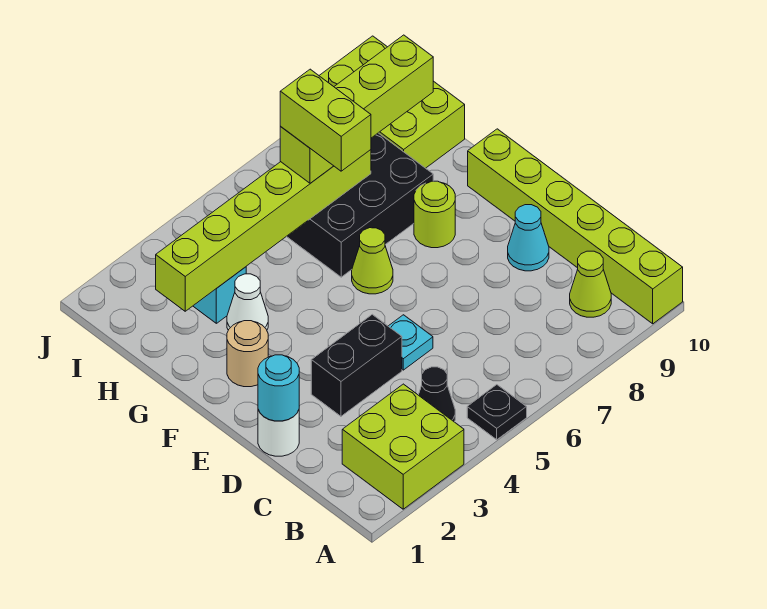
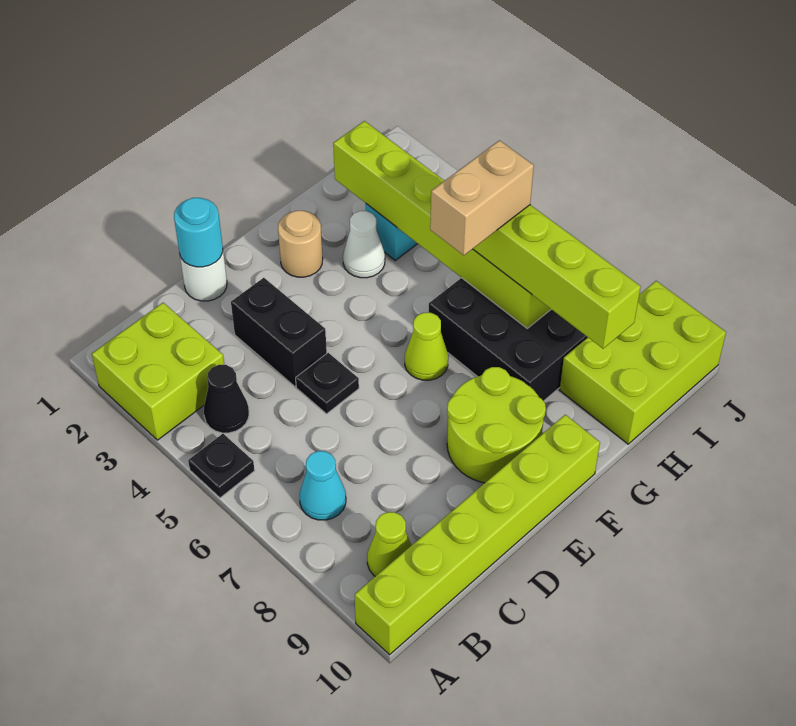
cyan plate D5 level 1 -> black plate D5 level 1
cyan cone D9 level 1 -> cyan cone B7 level 1
lime round brick F8 level 1 -> lime round brick E8:F9 level 1
lime brick G6:H6 level 4 -> tan brick G6:H6 level 4

